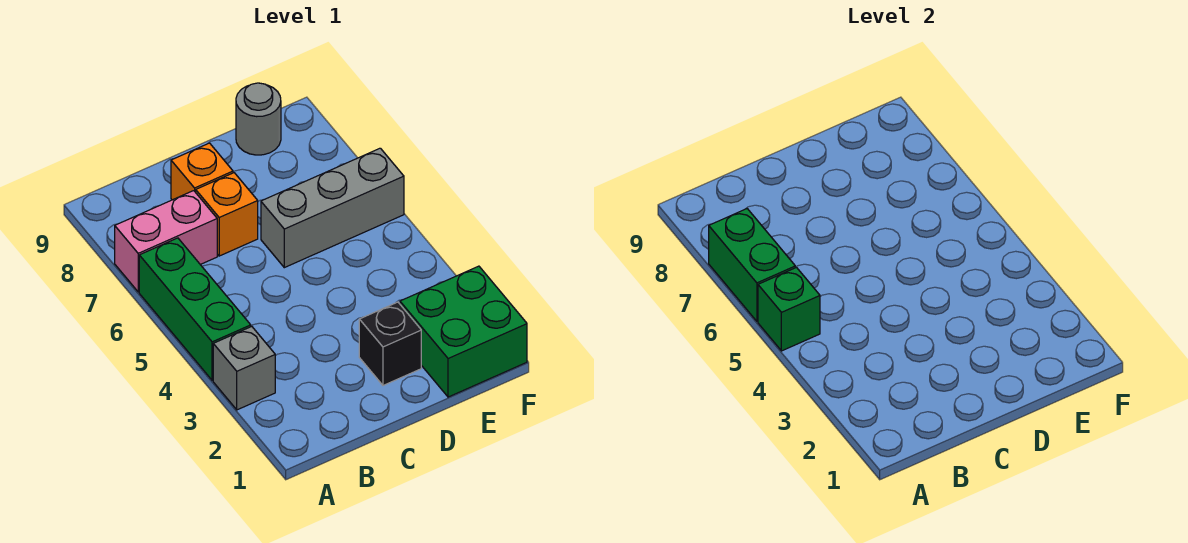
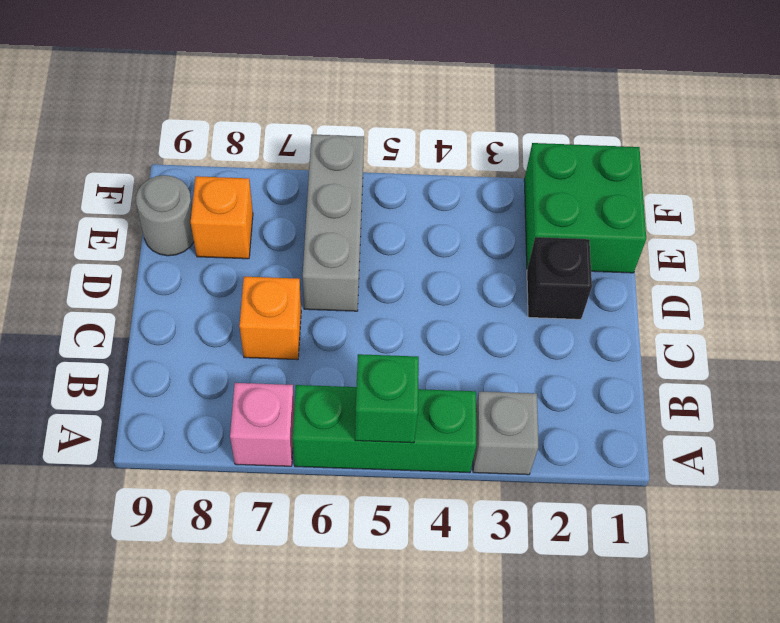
green brick A6:A7 level 2 -> none
pink brick A7:B7 level 1 -> pink brick A7 level 1
orange brick C8 level 1 -> orange brick E8 level 1

